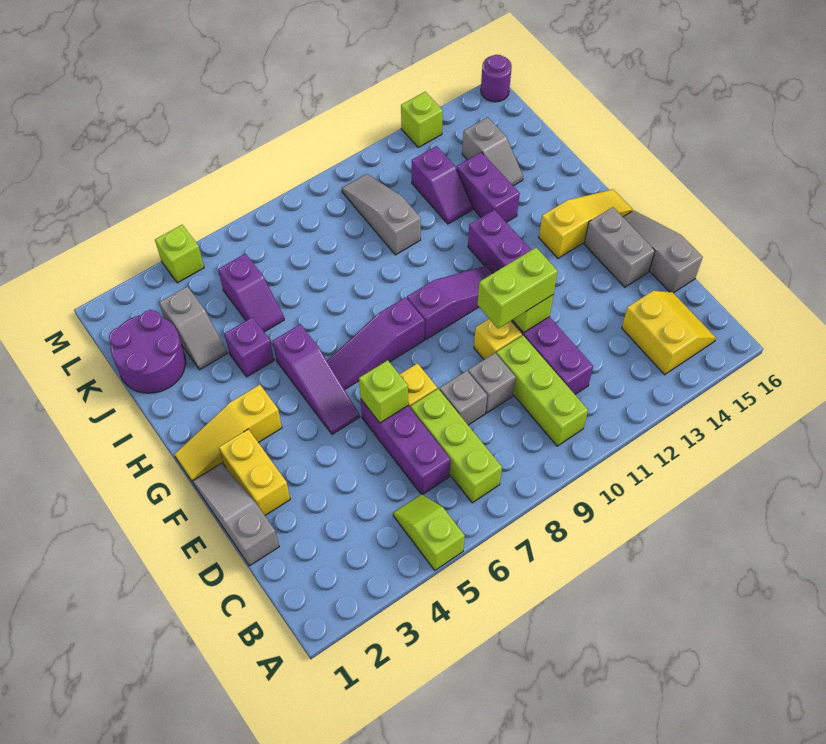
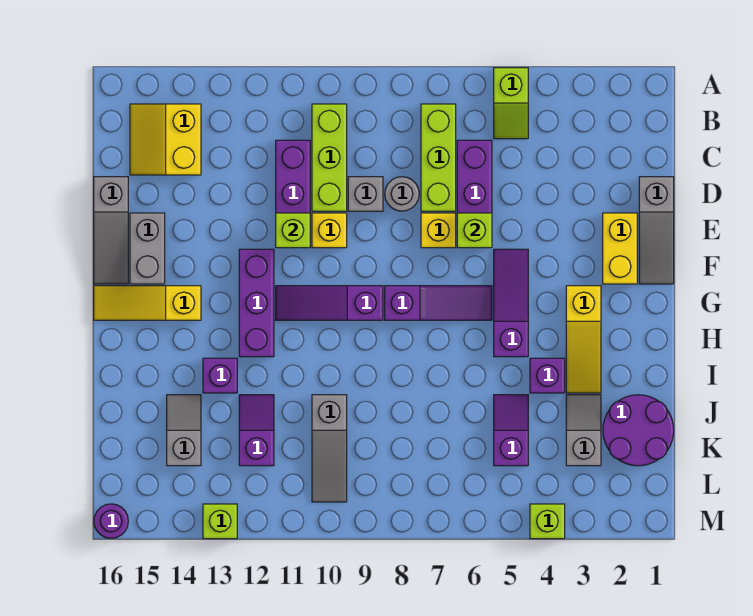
grey brick D8 level 1 -> grey round brick D8 level 1
lime brick E10:E11 level 3 -> none
yellow slope G1:G3 level 1 top 3 -> yellow slope G3:I3 level 1 top G
purple brick I13:J13 level 1 -> purple brick I13 level 1

